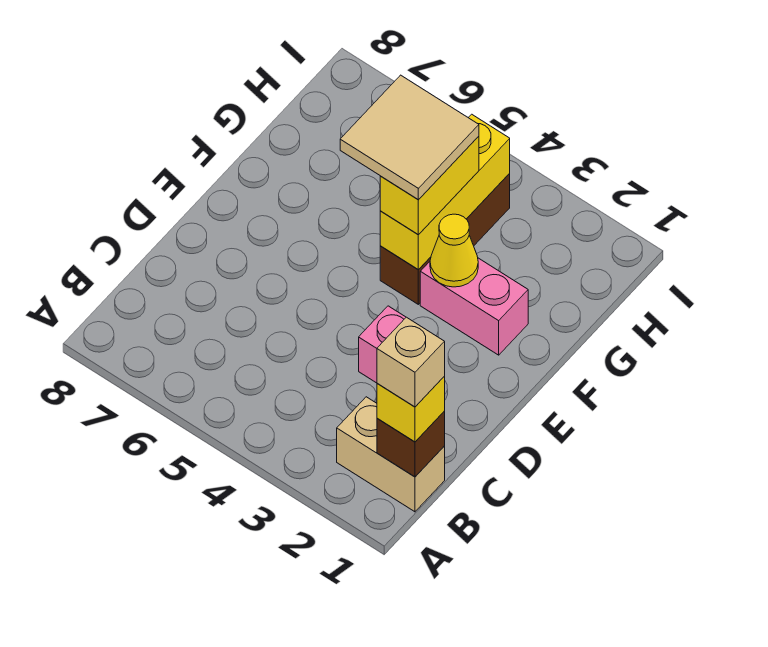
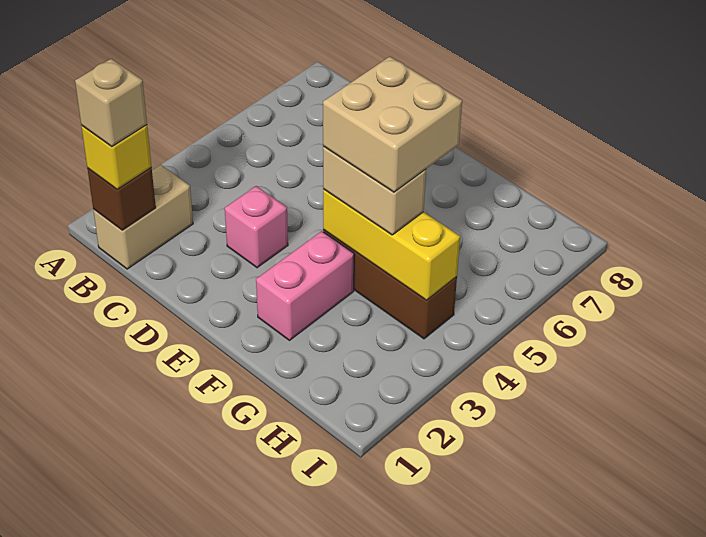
yellow cone F3 level 2 -> none
yellow brick F4:G4 level 3 -> tan brick F4:G4 level 3
tan tile F4:G5 level 4 -> tan brick F4:G5 level 4

